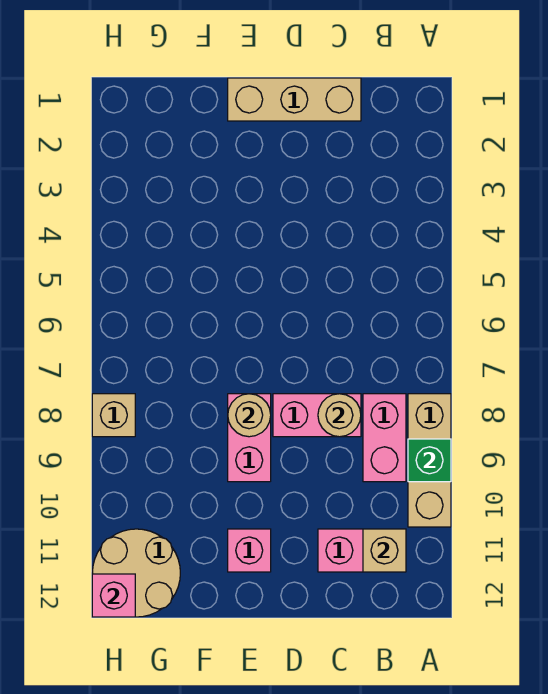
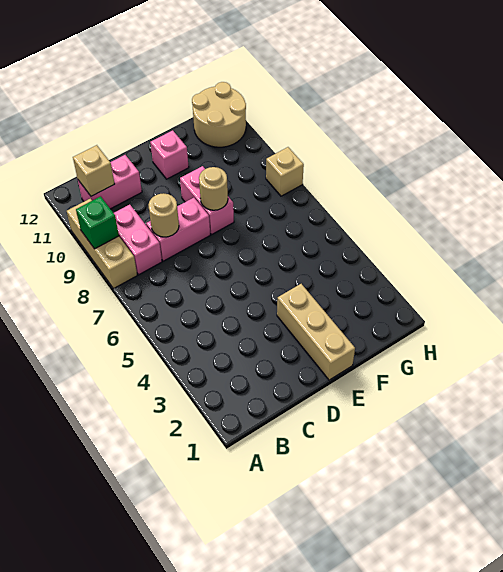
tan brick C1:E1 level 1 -> tan brick E1:E3 level 1
pink brick H12 level 2 -> none

